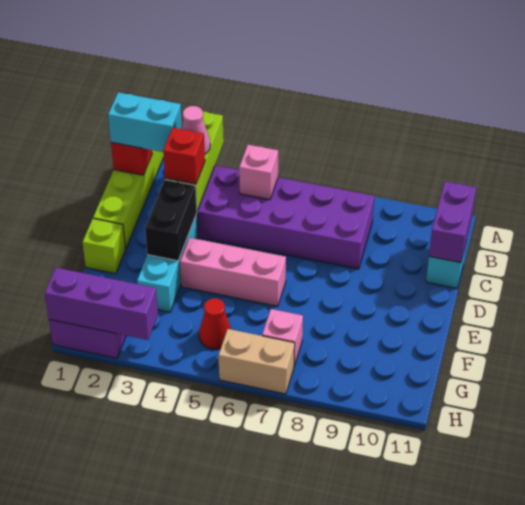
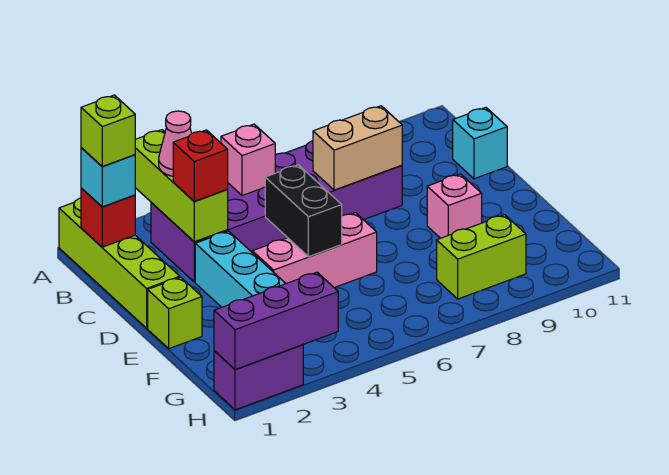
cyan brick B1:B2 level 3 -> cyan brick B1 level 3
none -> lime brick B1 level 4
purple brick B11:C11 level 2 -> none
black brick D3:E3 level 2 -> black brick D5:E5 level 2
red cone G5 level 1 -> none
pink brick G7 level 1 -> pink brick E9 level 1
none -> lime brick G8:G9 level 1
tan brick H6:H7 level 1 -> tan brick C7:C8 level 2

